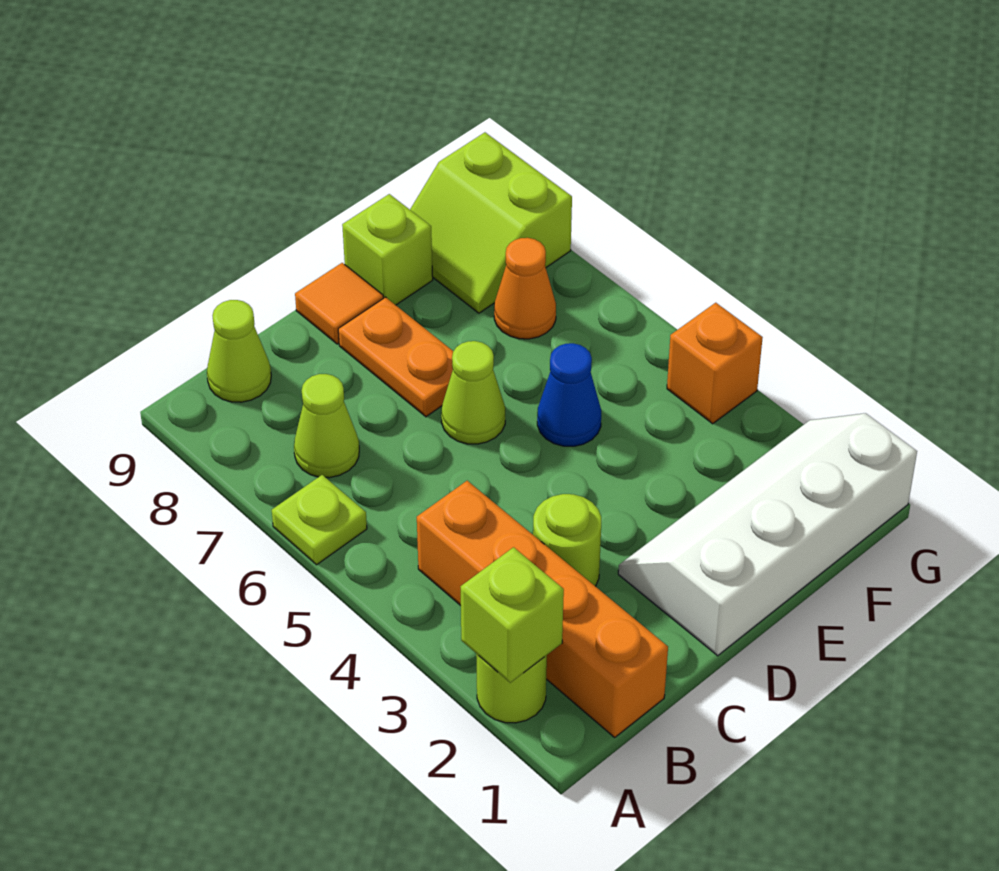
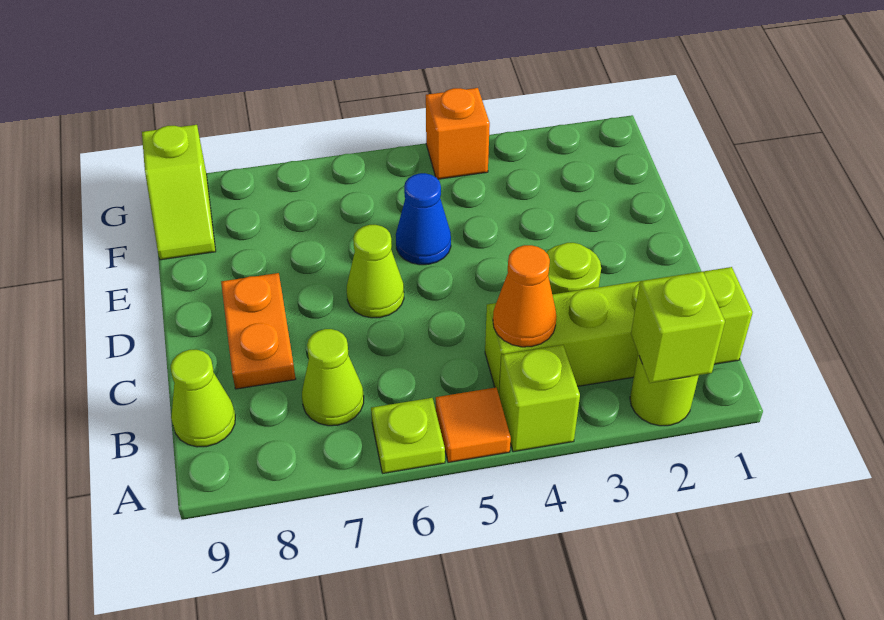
orange brick B1:B4 level 1 -> lime brick B1:B4 level 1
white slope D1:G2 level 1 top 1 -> none
orange plate D7:D8 level 1 -> orange plate C8:D8 level 1
orange tile D9 level 1 -> orange tile A5 level 1
lime brick E9 level 1 -> lime brick A4 level 1
orange cone F7 level 1 -> orange cone B4 level 2
lime slope F8:G9 level 1 top G -> lime slope F9:G9 level 1 top G

